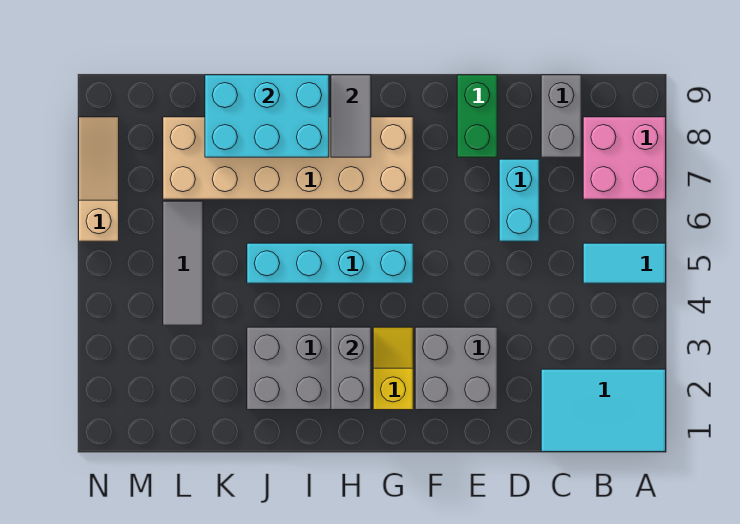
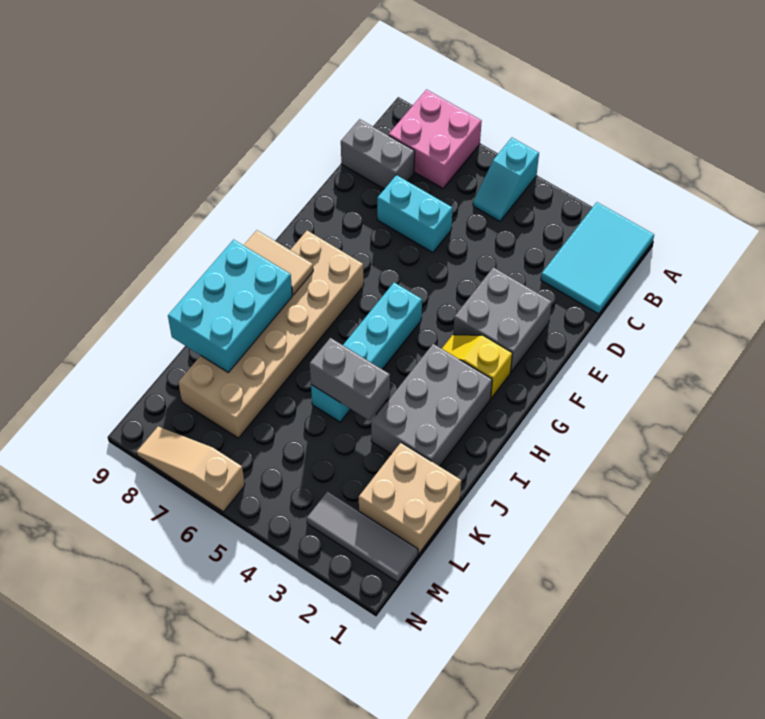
cyan tile A5:B5 level 1 -> cyan slope A5:B5 level 1 top A
green brick E8:E9 level 1 -> none
grey brick H2:H3 level 2 -> grey brick J4:J5 level 2
grey tile H8:H9 level 2 -> tan tile H8:H9 level 2
none -> tan brick K1:L2 level 1
grey tile L4:L6 level 1 -> grey tile M1:M3 level 1

